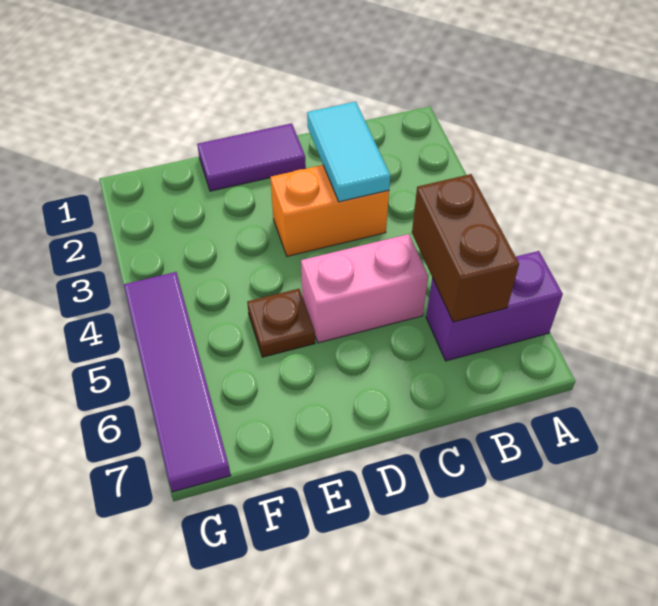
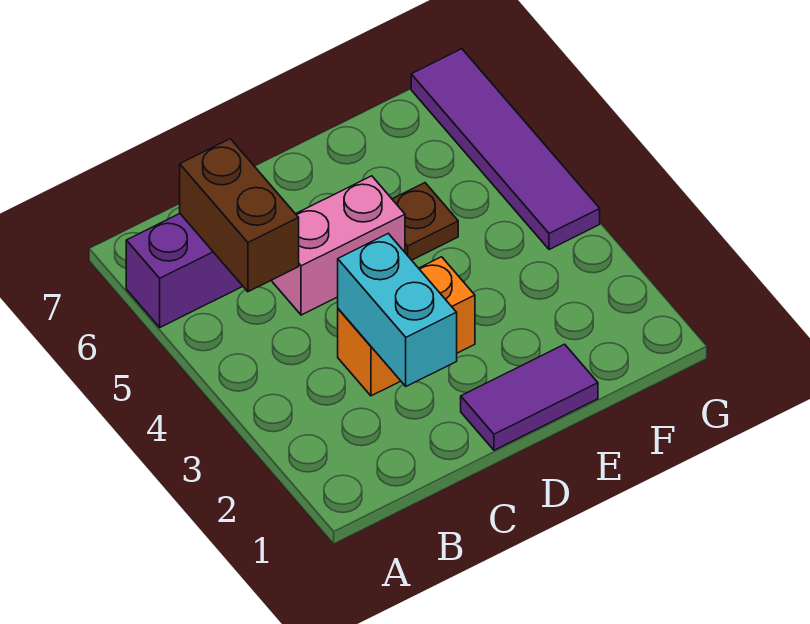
cyan tile C2:C3 level 2 -> cyan brick C2:C3 level 2

